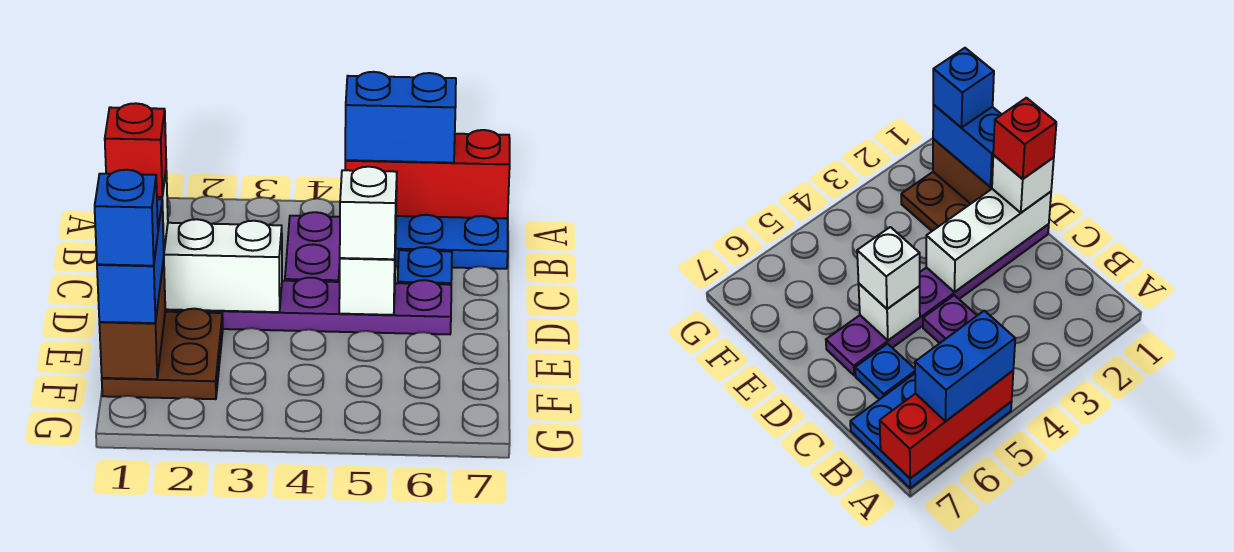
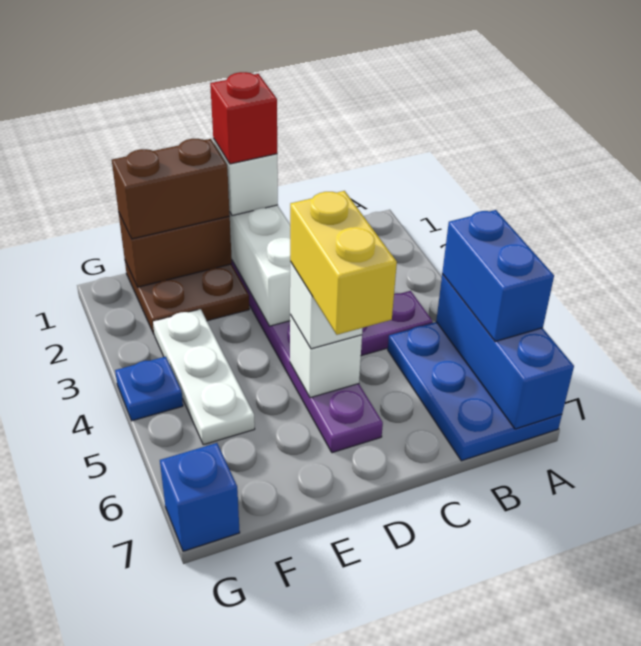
red brick A5:A7 level 2 -> blue brick A5:A7 level 2
blue plate C6 level 1 -> blue plate G4 level 1
none -> yellow brick D5:D6 level 4
blue brick E1:F1 level 3 -> brown brick E1:F1 level 3
blue brick F1 level 4 -> blue brick G7 level 1
none -> white plate F3:F5 level 1

